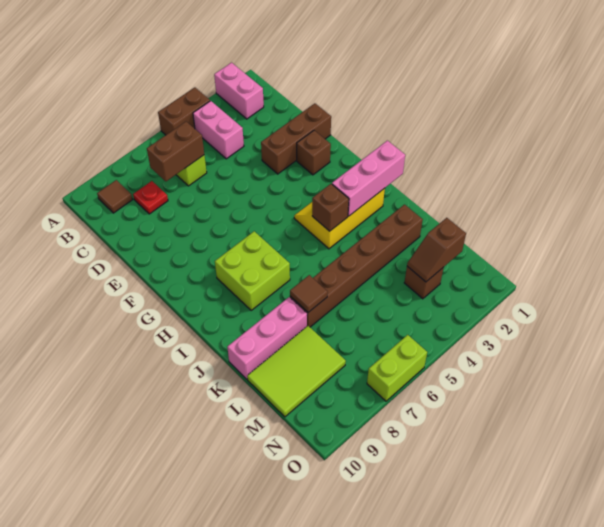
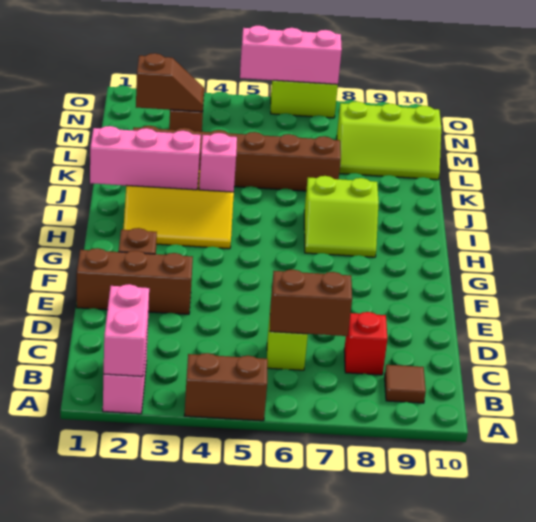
pink brick B4:C4 level 1 -> pink brick A2:B2 level 2
red plate C8 level 1 -> red brick C8 level 1
lime brick H7:I8 level 1 -> lime slope H7:I8 level 1 top I
brown brick I4 level 2 -> pink brick I4 level 2
brown tile K7 level 2 -> none
pink brick K8:K10 level 1 -> pink brick O5:O7 level 2
lime tile L8:M10 level 1 -> lime slope L8:M10 level 1 top M

